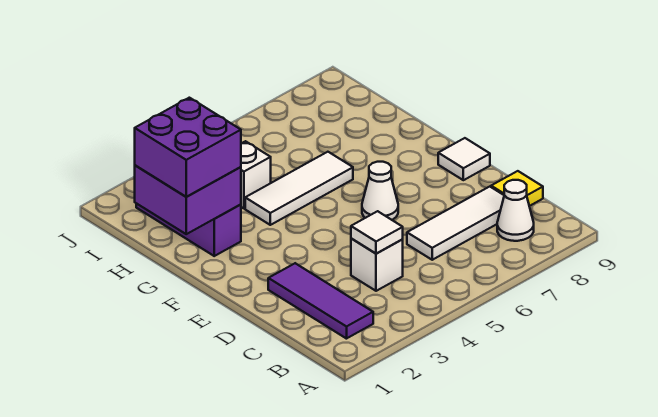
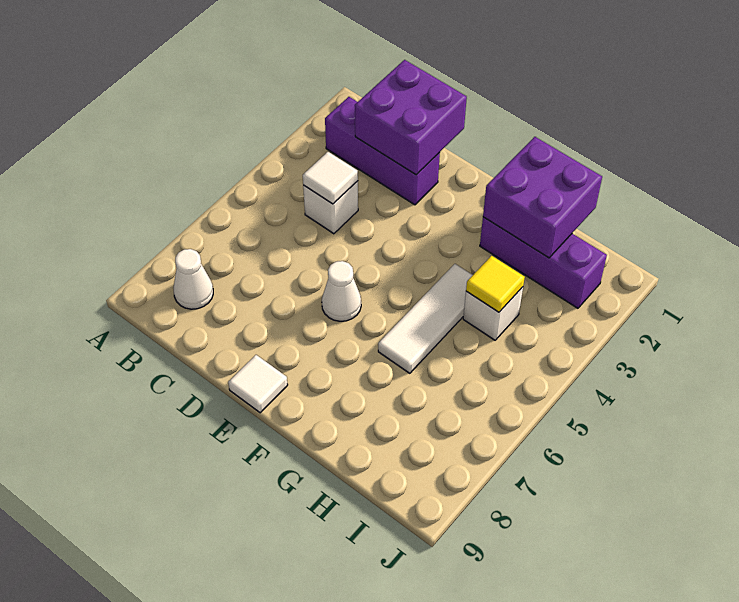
purple tile B2:D2 level 1 -> purple brick B2:D2 level 1
white tile C6:C8 level 1 -> none
yellow tile C9 level 1 -> yellow tile H4 level 2
purple brick G1:H2 level 3 -> purple brick C1:D2 level 2

